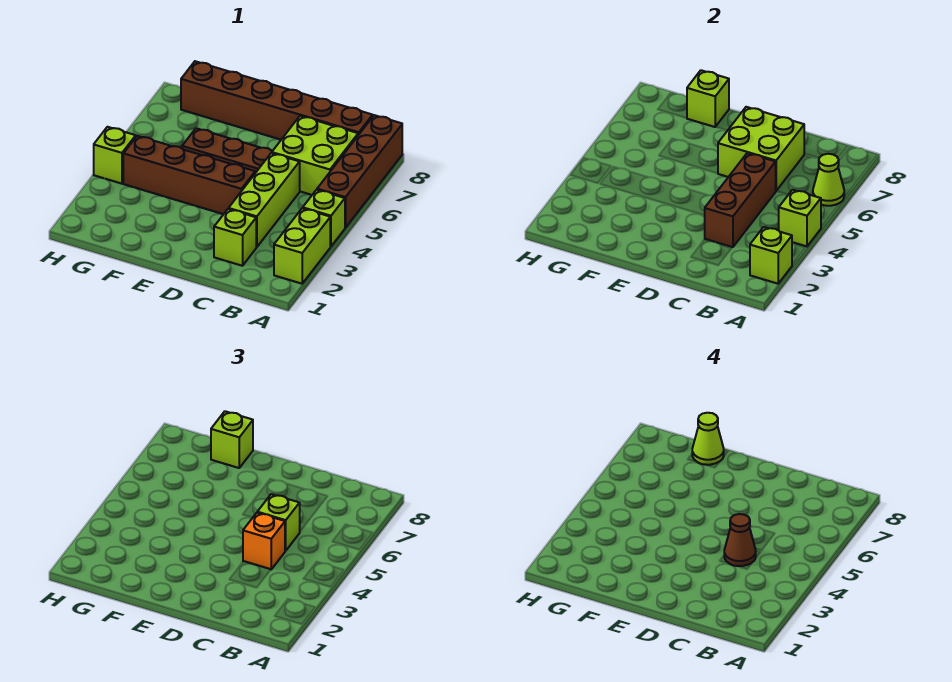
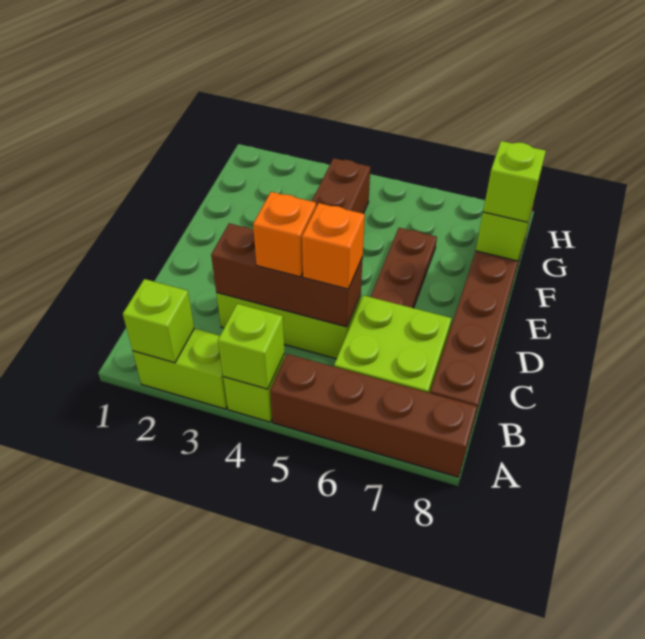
lime cone A6 level 2 -> none
lime brick C2 level 1 -> none
brown cone C4 level 4 -> none
lime brick C5 level 3 -> orange brick C5 level 3
lime brick C6:D7 level 2 -> none
lime cone F8 level 4 -> none
lime brick H4 level 1 -> none

